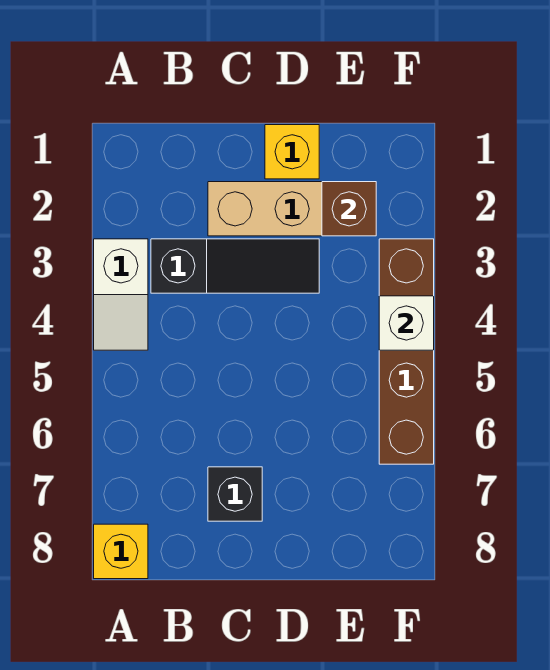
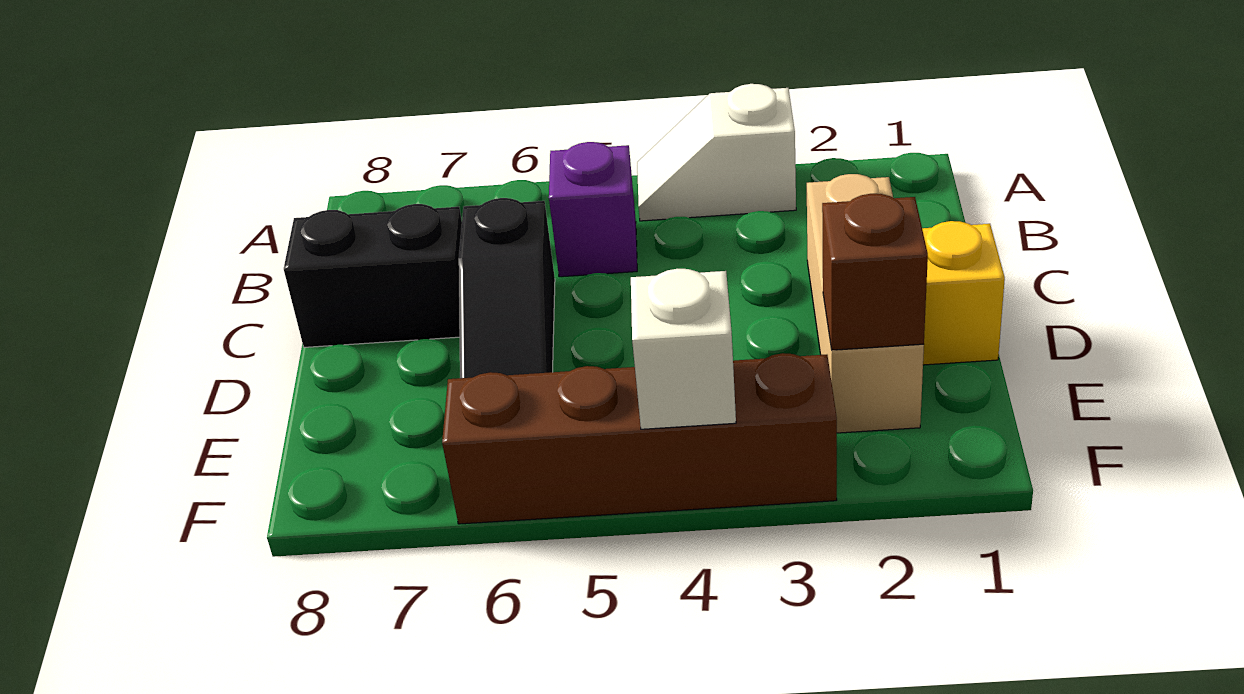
yellow brick A8 level 1 -> none
black slope B3:D3 level 1 top B -> black slope C6:E6 level 1 top C
none -> purple brick B5 level 1
black brick C7 level 1 -> black brick C7:C8 level 1

